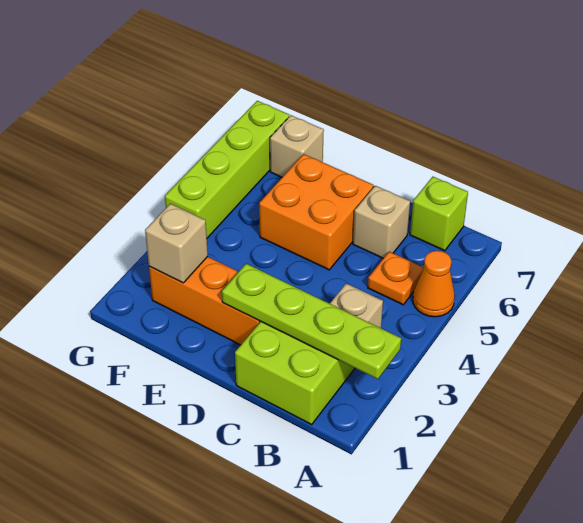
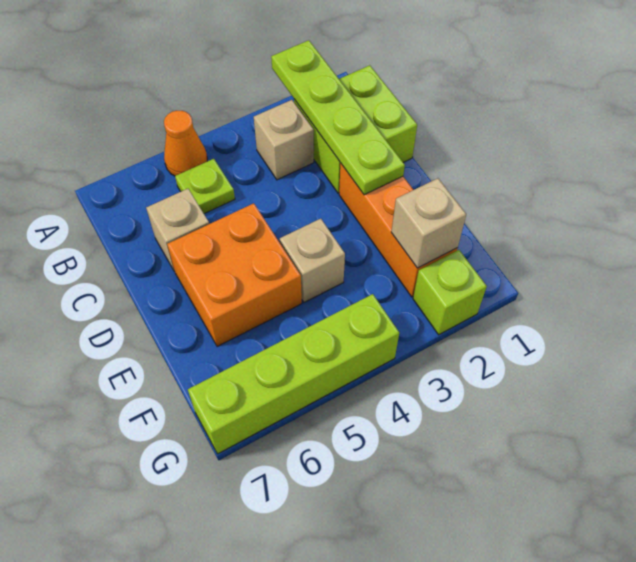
orange plate B5 level 1 -> lime plate B5 level 1
lime brick B7 level 1 -> lime brick G2 level 1
tan brick F7 level 1 -> tan brick E4 level 1

